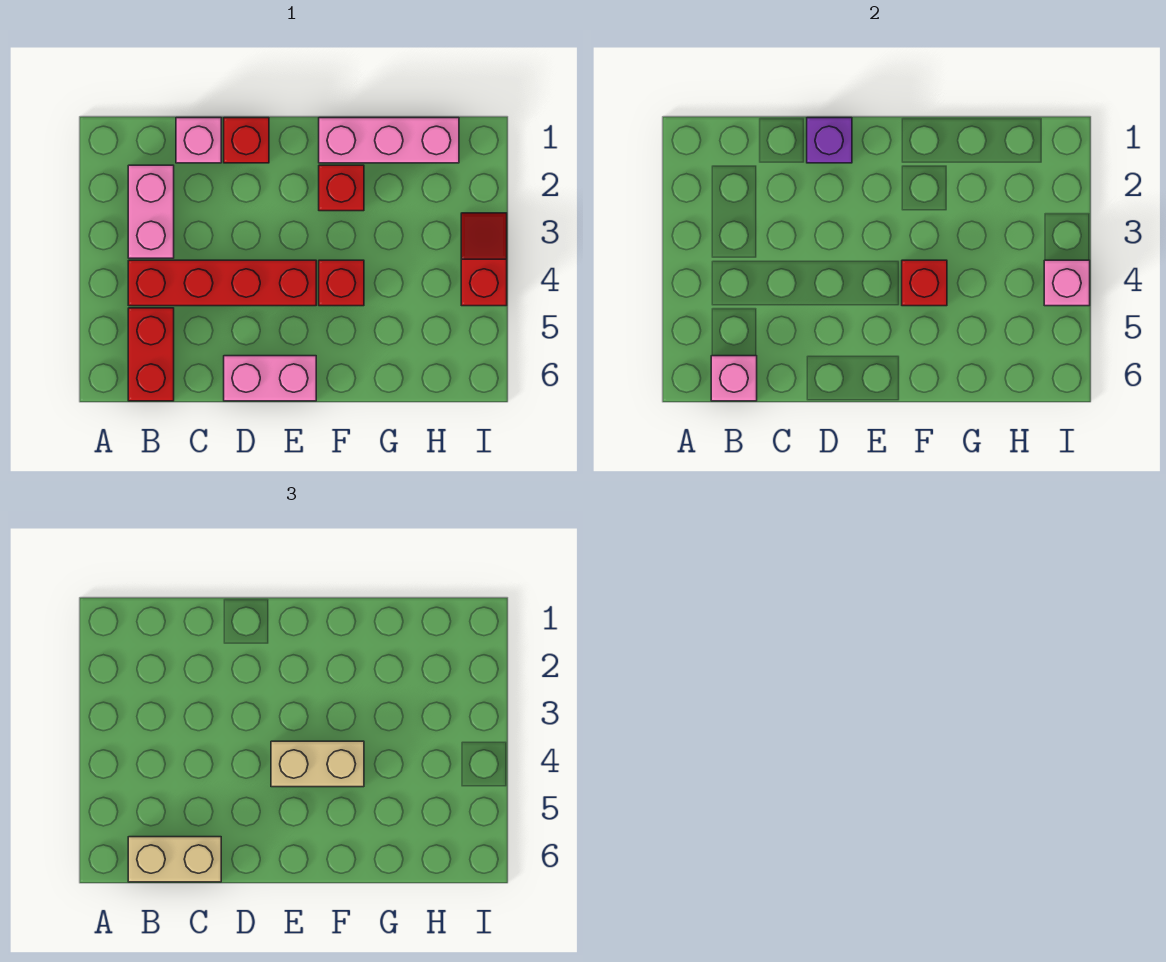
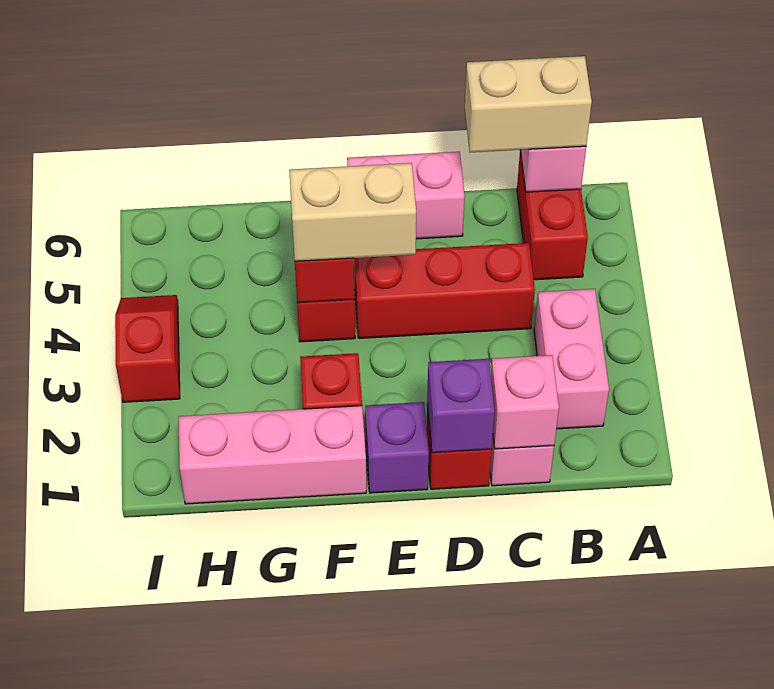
red brick B4:E4 level 1 -> red brick C4:E4 level 1
none -> purple brick E1 level 1
red slope I3:I4 level 1 top 4 -> red slope I3:I4 level 1 top 3
pink brick I4 level 2 -> pink brick C1 level 2

